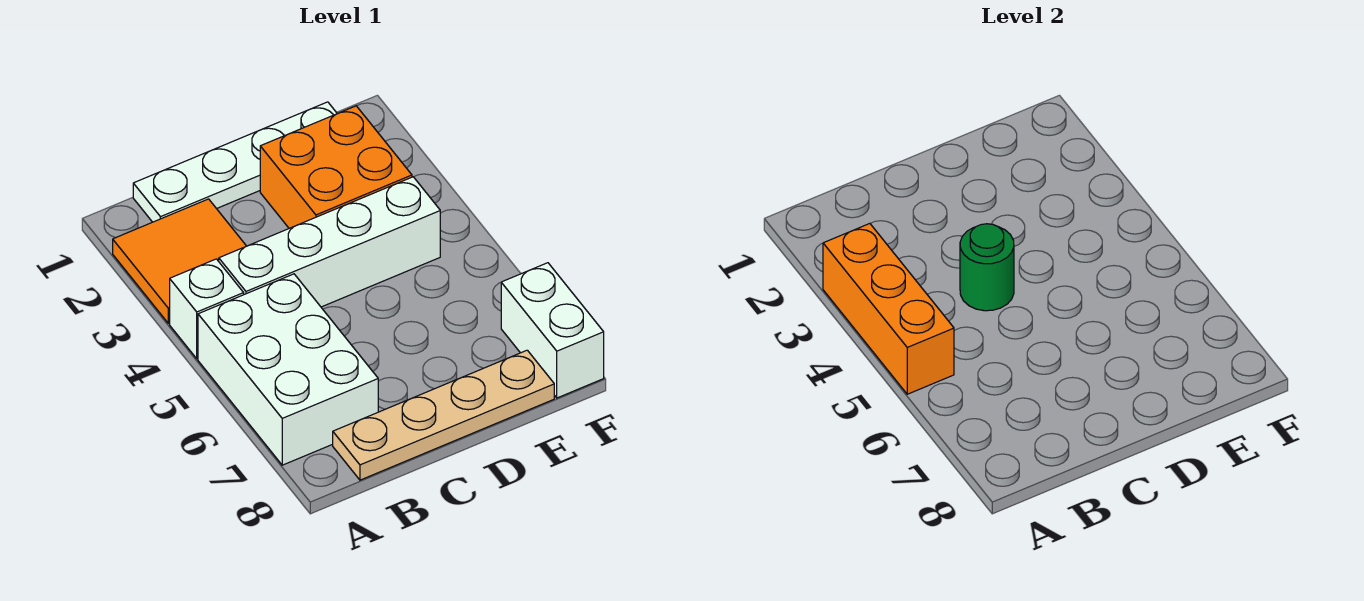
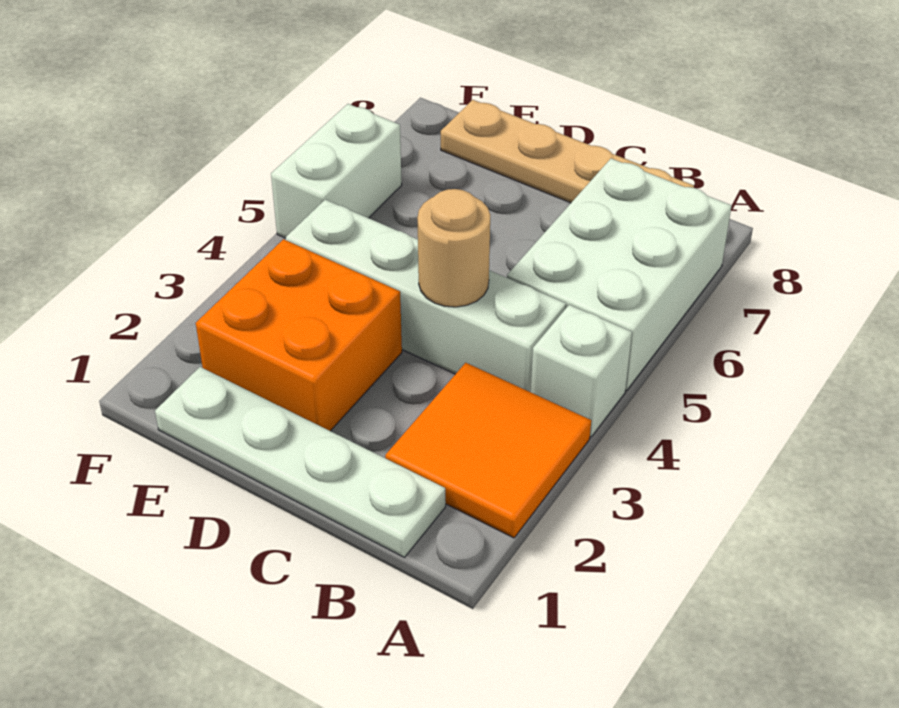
orange brick A3:A5 level 2 -> none
green round brick C4 level 2 -> tan round brick C4 level 2
white brick F7:F8 level 1 -> white brick F5:F6 level 1

